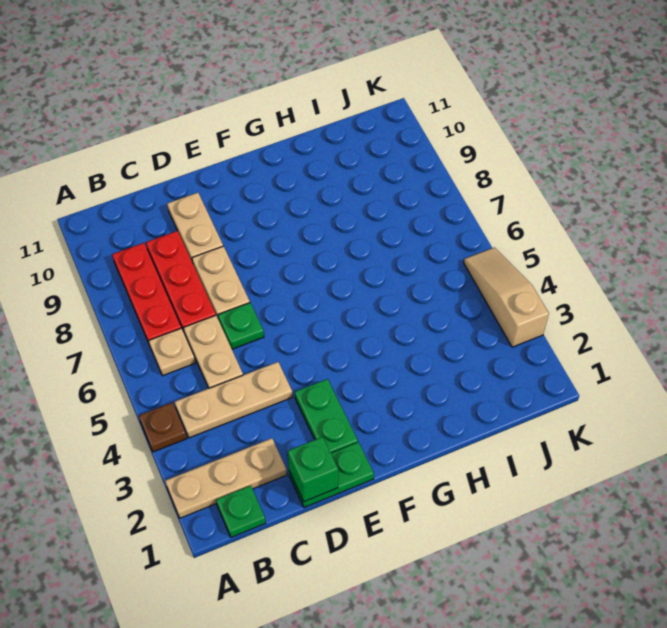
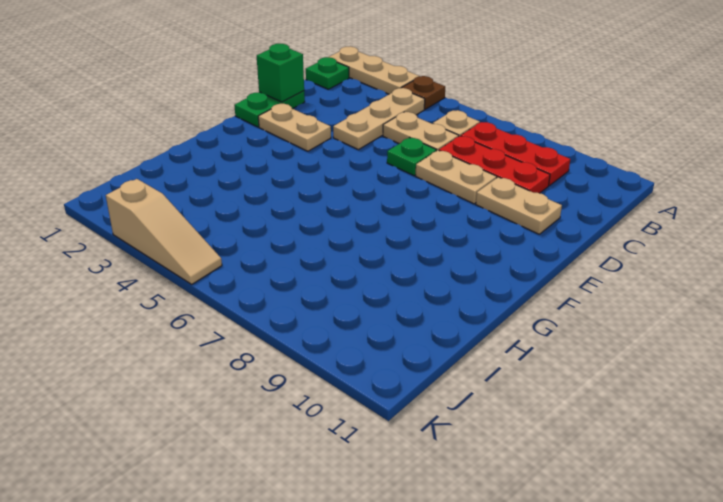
tan plate A2:C2 level 1 -> tan plate A1:A3 level 1
green plate E2:E3 level 1 -> tan plate E2:E3 level 1

